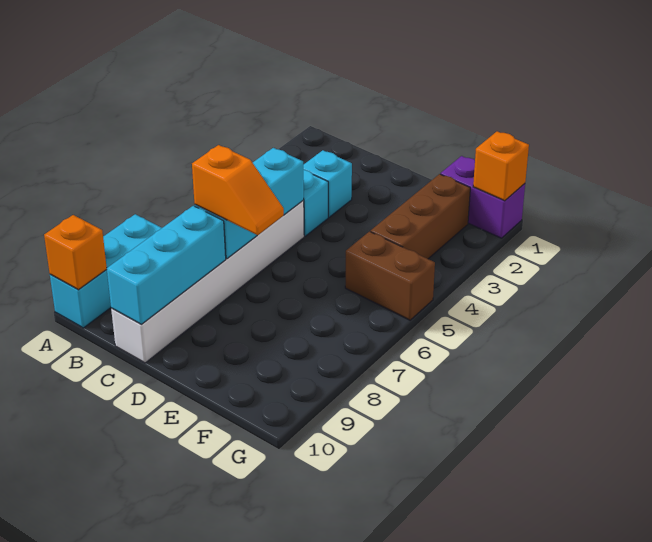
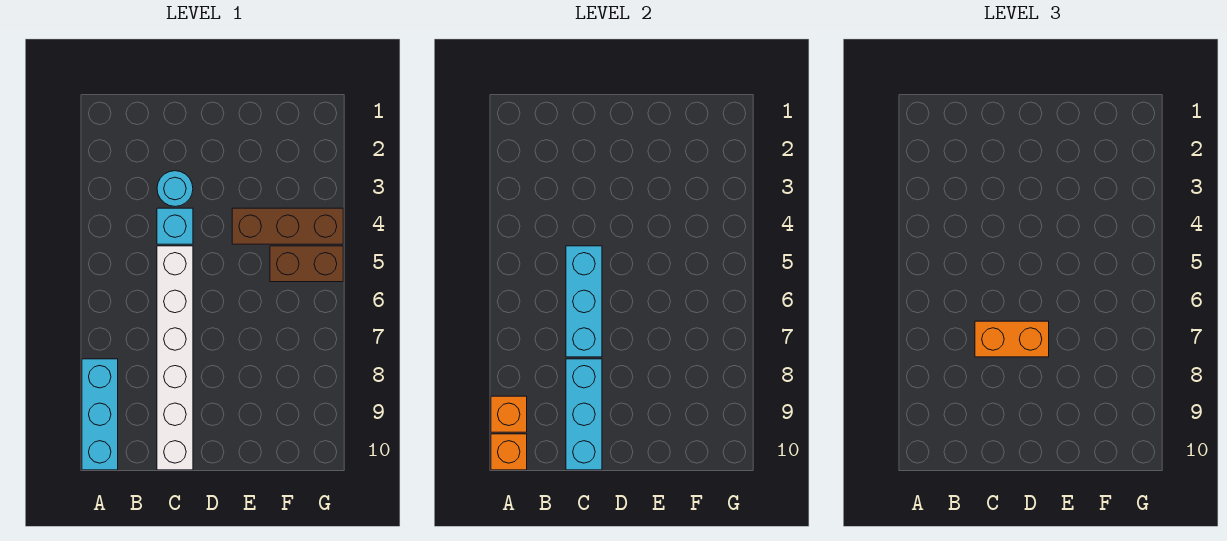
cyan brick C3 level 1 -> cyan round brick C3 level 1
orange slope C7:D7 level 3 top C -> orange brick C7:D7 level 3
purple brick F1:G1 level 1 -> none
brown brick F2:F4 level 1 -> brown brick E4:G4 level 1
orange brick G1 level 2 -> orange brick A9 level 2

